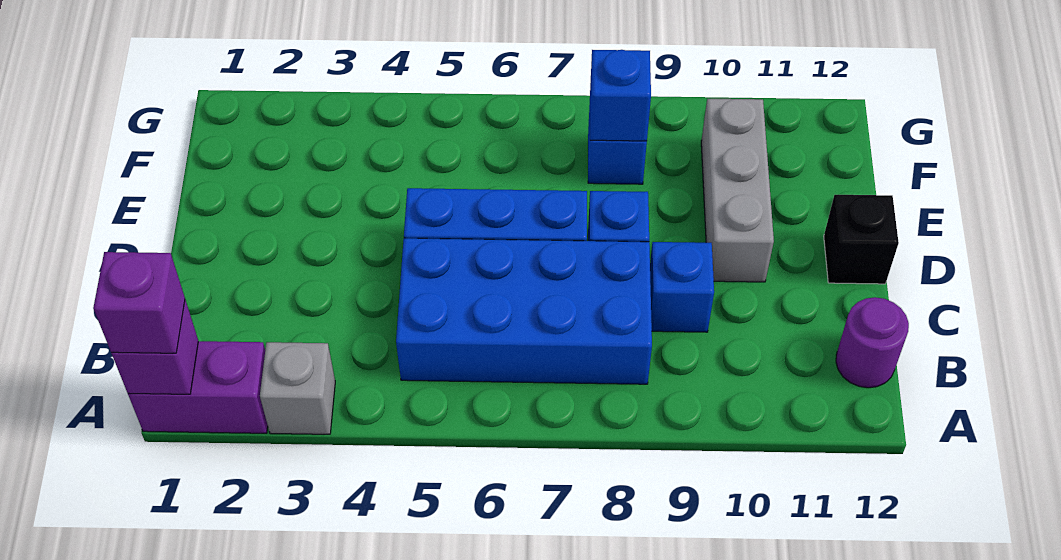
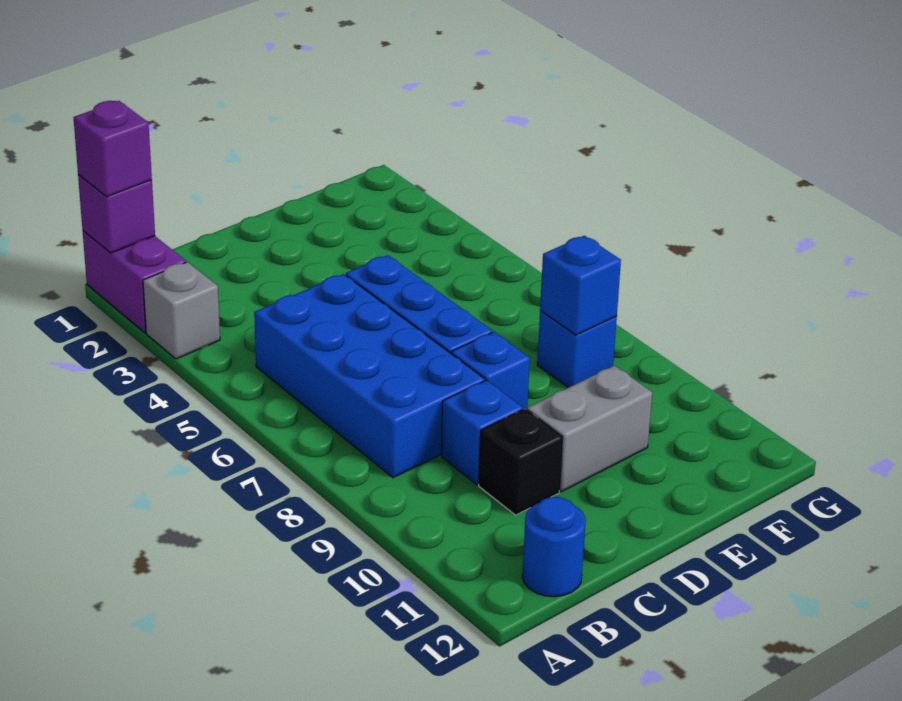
purple round brick B12 level 1 -> blue round brick B12 level 1
grey brick D10:F10 level 1 -> grey brick D10:E10 level 1
black brick D12 level 1 -> black brick C10 level 1

